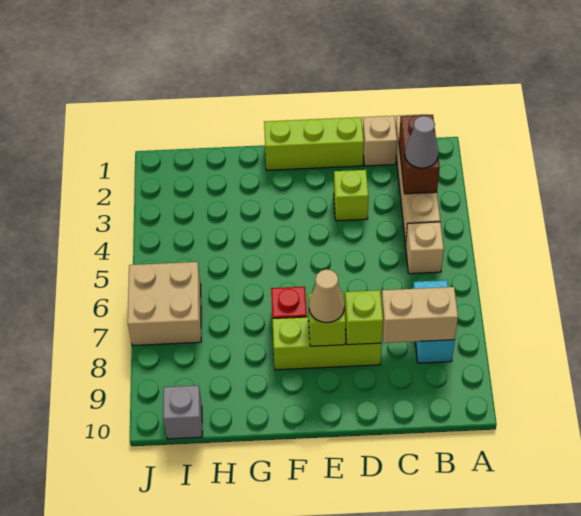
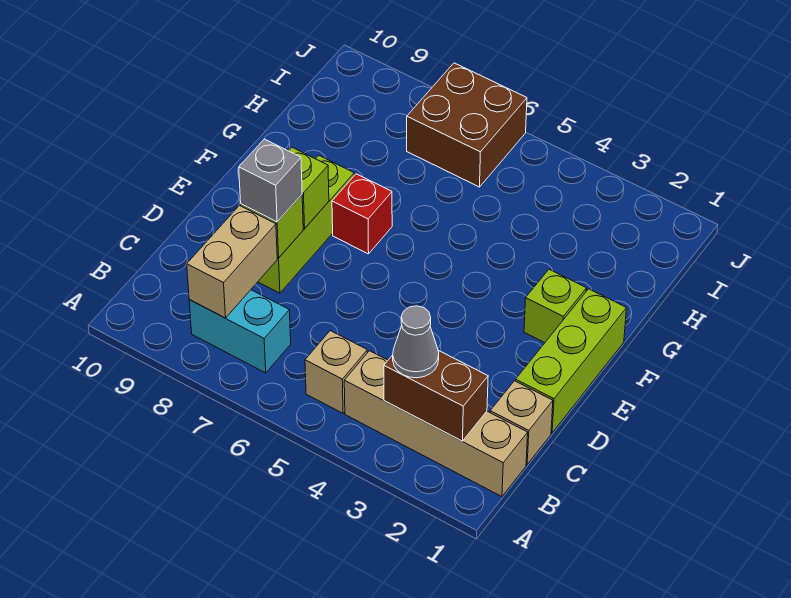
lime brick D3 level 1 -> lime brick F2 level 1
tan cone E8 level 3 -> none
tan brick I6:J7 level 1 -> brown brick I6:J7 level 1
grey brick I10 level 1 -> grey brick D8 level 3

